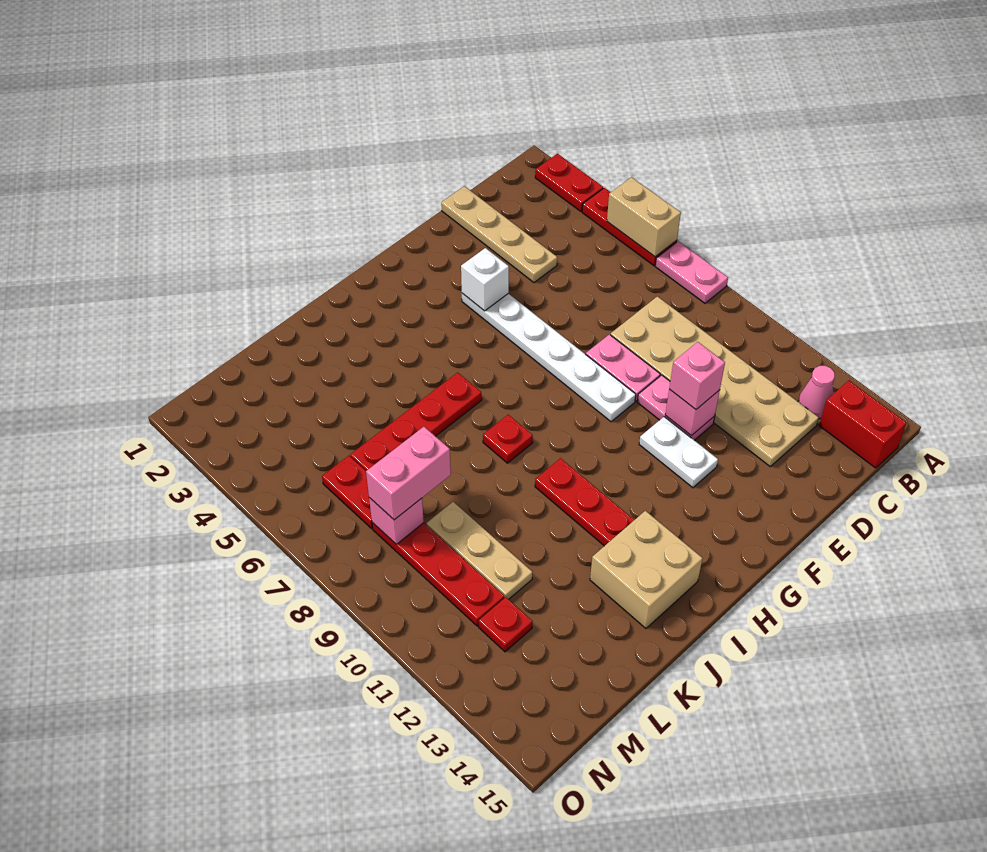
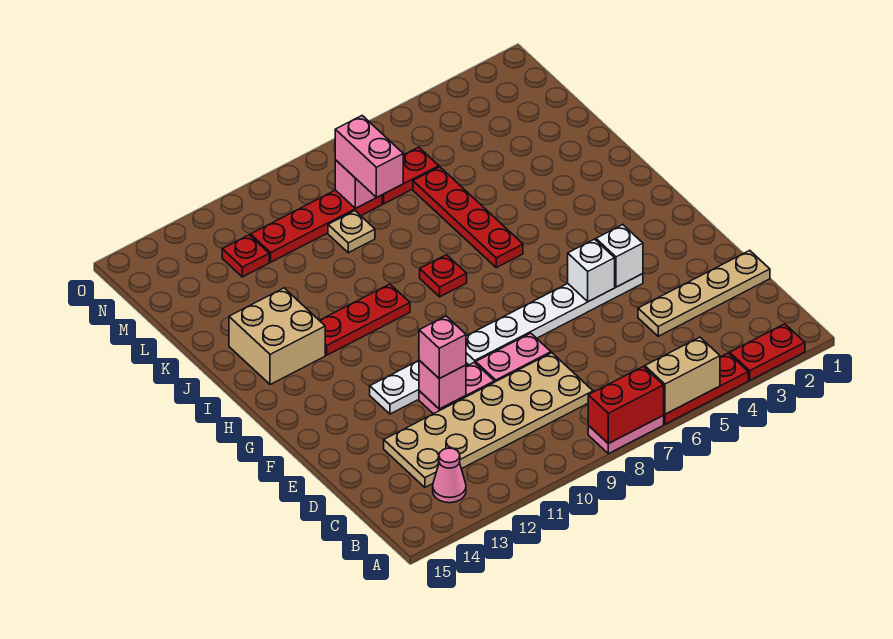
red brick B14:B15 level 1 -> red brick A7:A8 level 2
none -> white brick F5 level 2
tan plate L9:L11 level 1 -> tan plate L9 level 1

